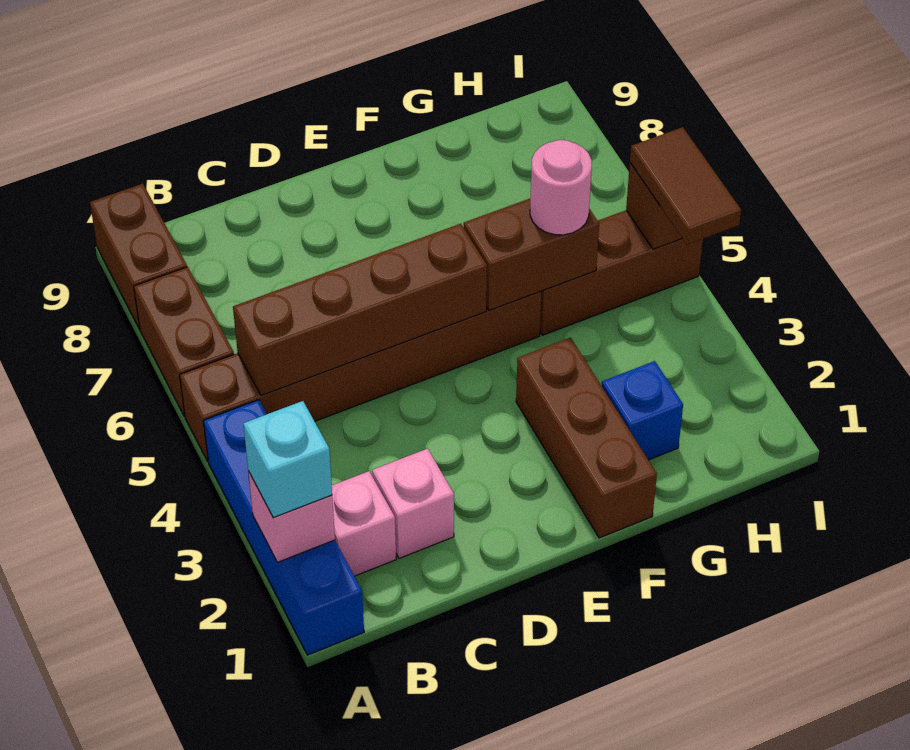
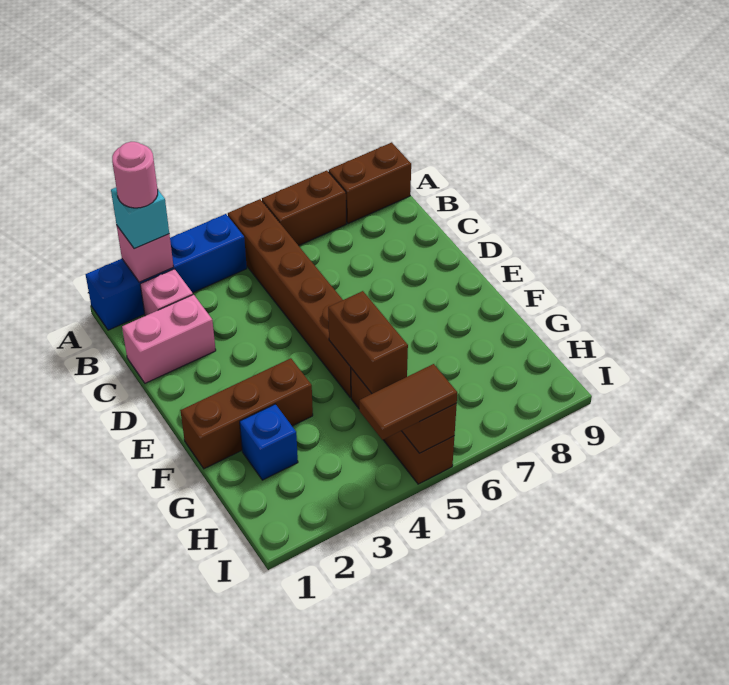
brown brick B5:E5 level 2 -> none
pink brick C2 level 1 -> pink brick C1:C2 level 1
pink round brick G5 level 3 -> pink round brick A2 level 4

